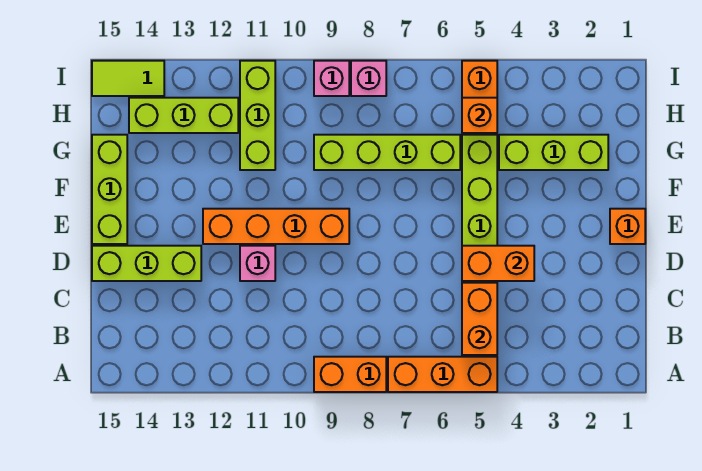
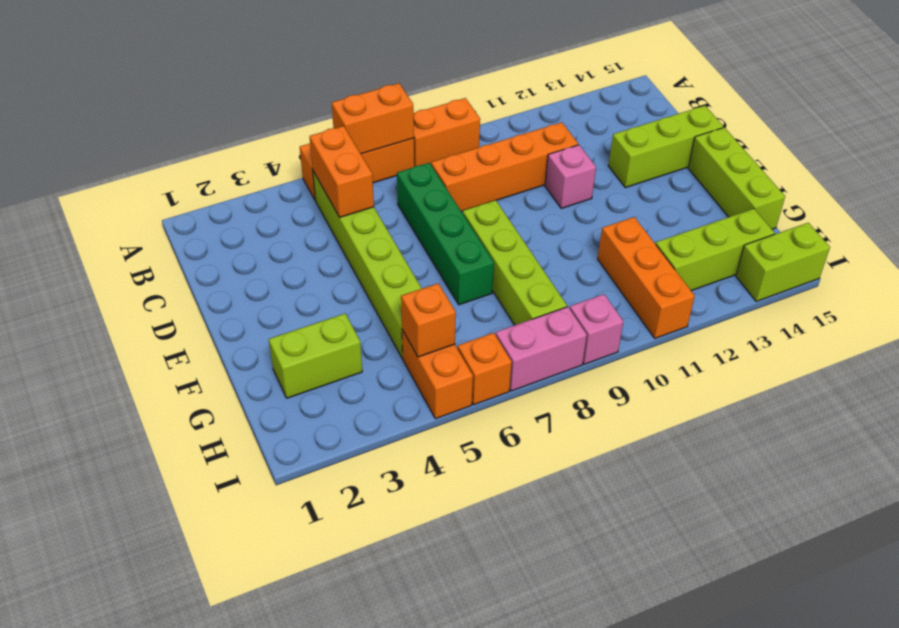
none -> green brick C7:F7 level 1
orange brick D4:D5 level 2 -> orange brick A6:A7 level 2
orange brick E1 level 1 -> orange brick I6 level 1
orange brick E9:E12 level 1 -> orange brick C8:C11 level 1
lime brick G2:G4 level 1 -> lime brick G2:G3 level 1
lime brick G6:G9 level 1 -> lime brick E8:H8 level 1
lime brick G11:I11 level 1 -> orange brick G11:I11 level 1
pink brick I8 level 1 -> pink brick I7:I8 level 1
lime tile I14:I15 level 1 -> lime brick I14:I15 level 1

